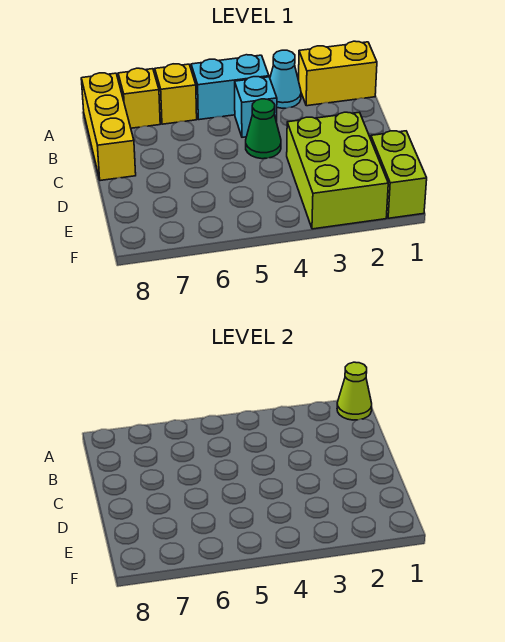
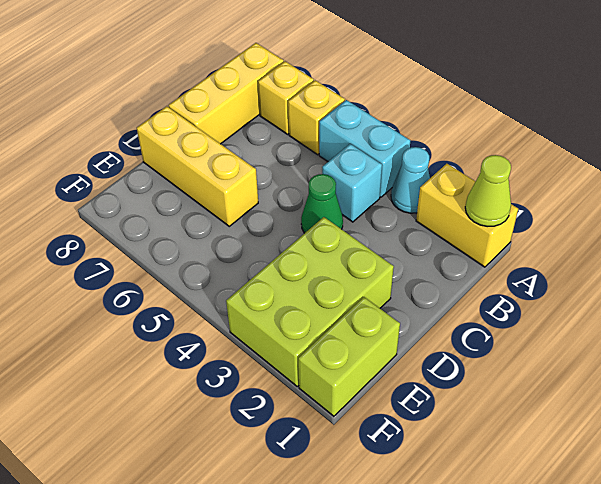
none -> yellow brick D6:D8 level 1

